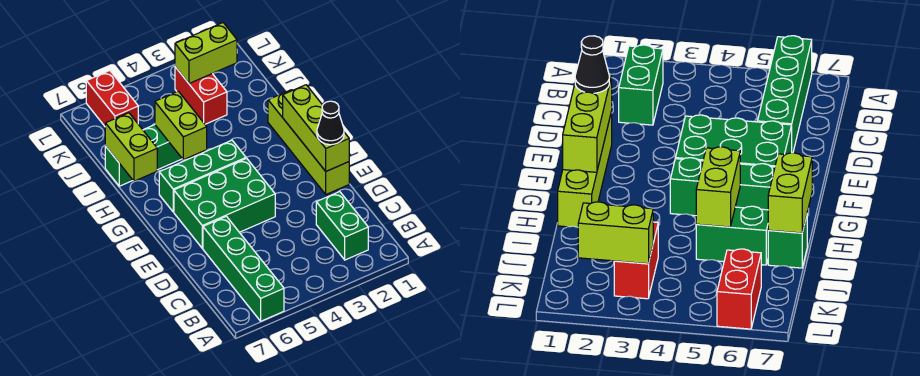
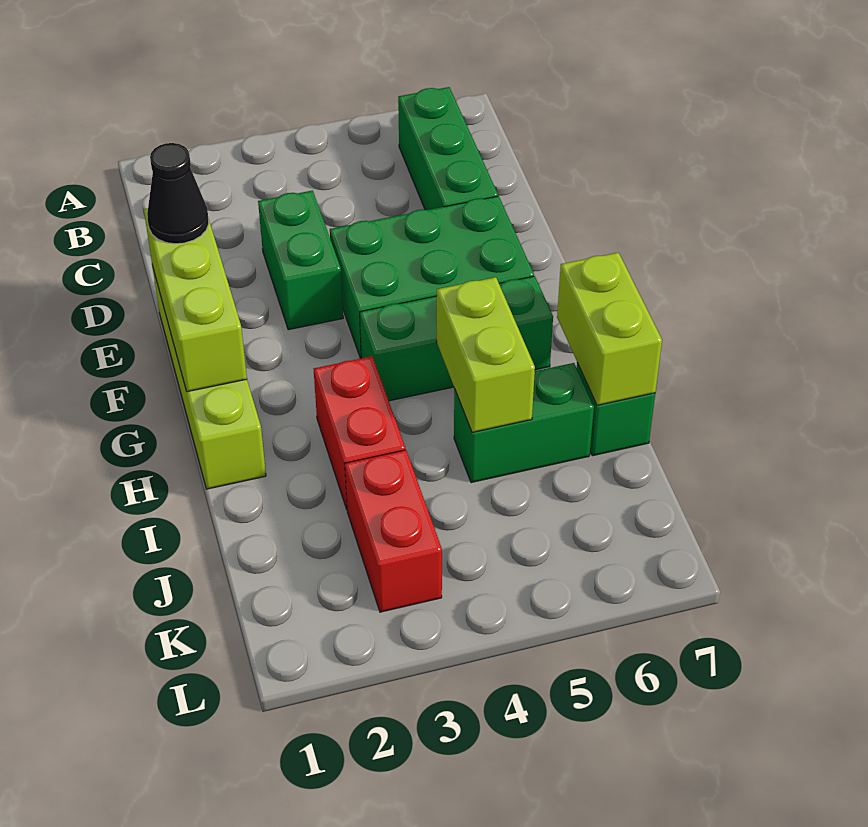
green brick A6:D6 level 1 -> green brick B6:D6 level 1
green brick B2:C2 level 1 -> green brick D3:E3 level 1
lime brick K2:K3 level 2 -> none
red brick K6:L6 level 1 -> red brick H3:I3 level 1

